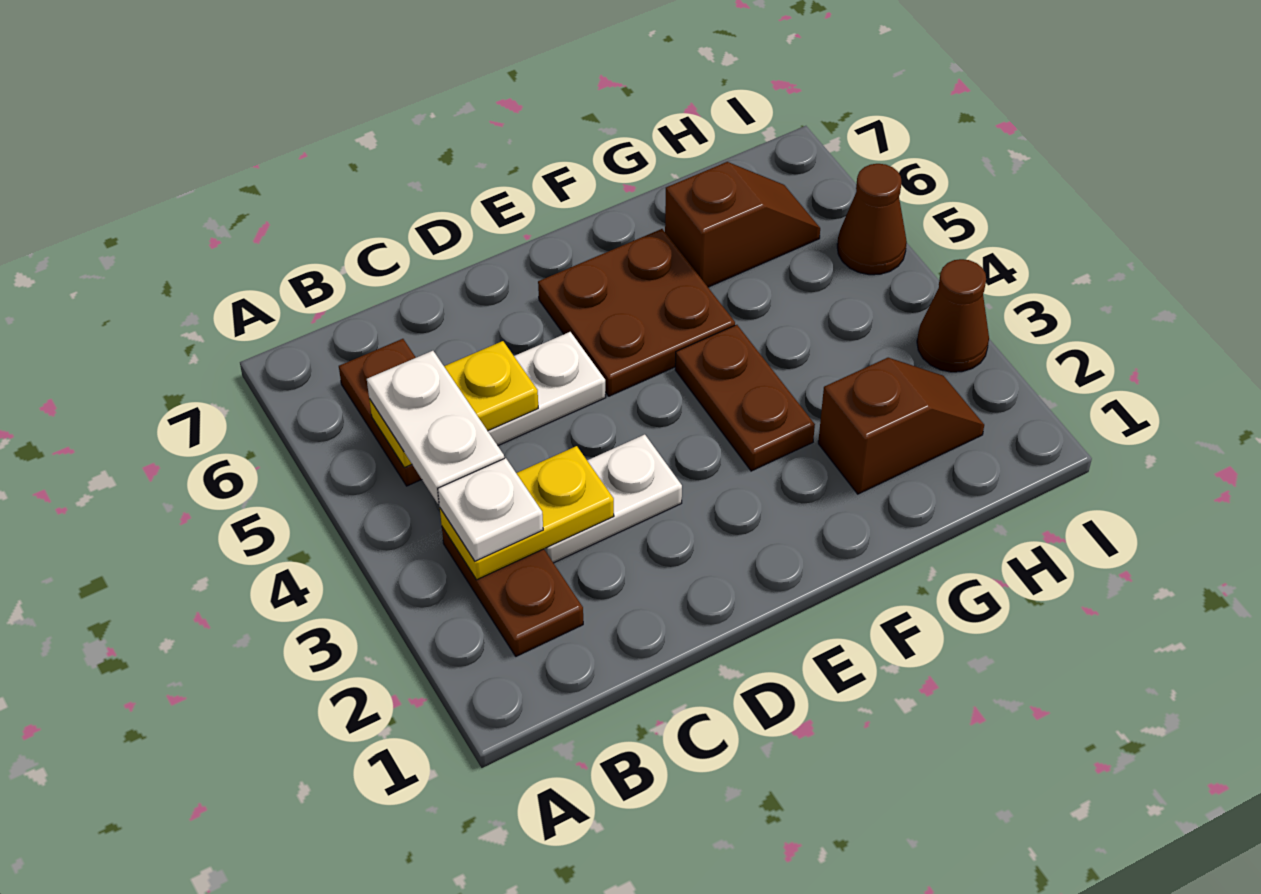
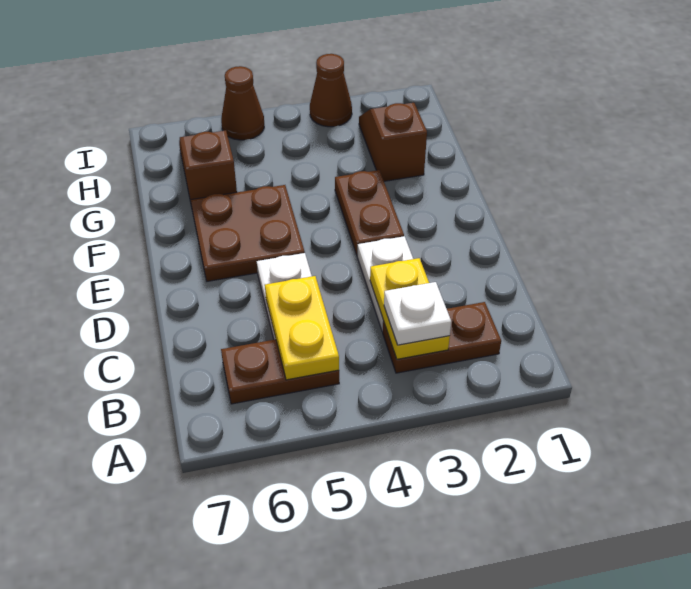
white plate B4:B5 level 3 -> none
brown plate F3:F4 level 1 -> brown plate E3:F3 level 1

